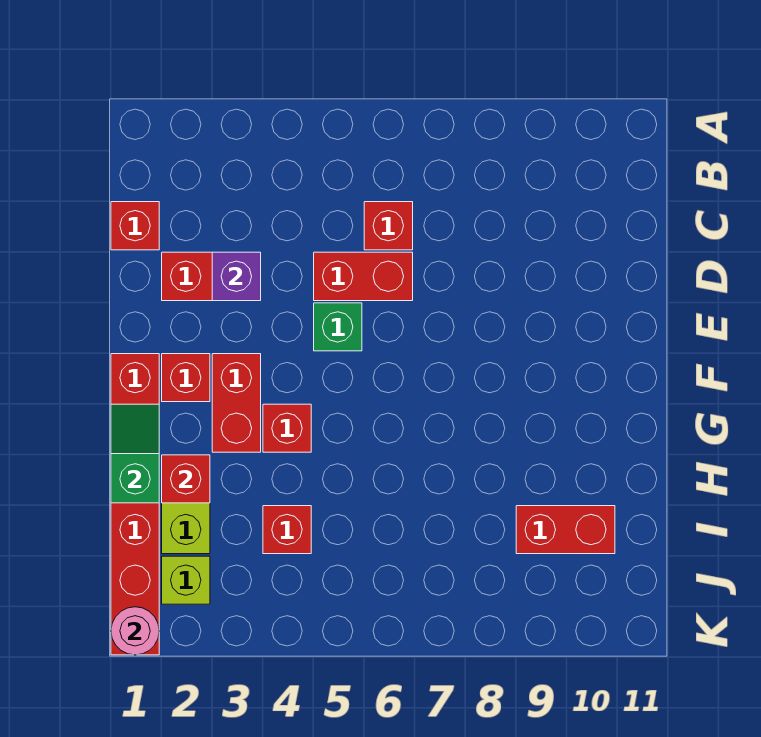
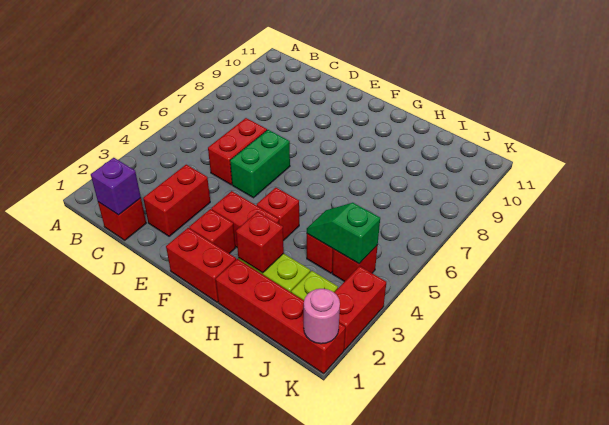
red brick C6 level 1 -> red brick J4 level 1
purple brick D3 level 2 -> purple brick C1 level 2
green brick E5 level 1 -> green brick E5:E6 level 1
green slope G1:H1 level 2 top H -> green slope I4:J4 level 2 top J
red brick I9:I10 level 1 -> red brick K2:K3 level 1

